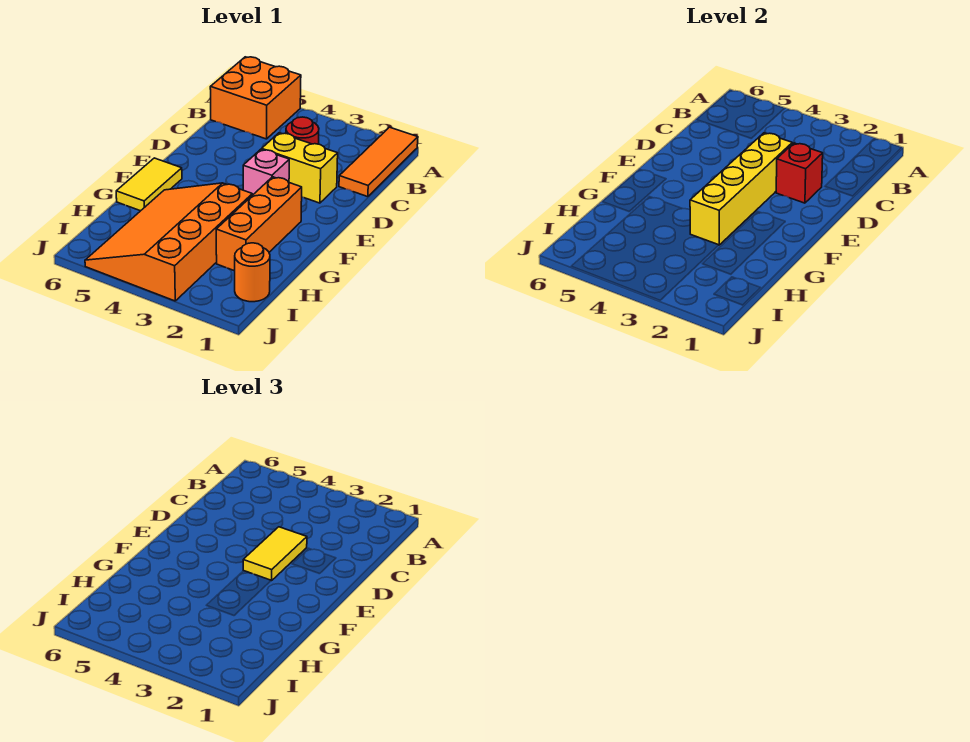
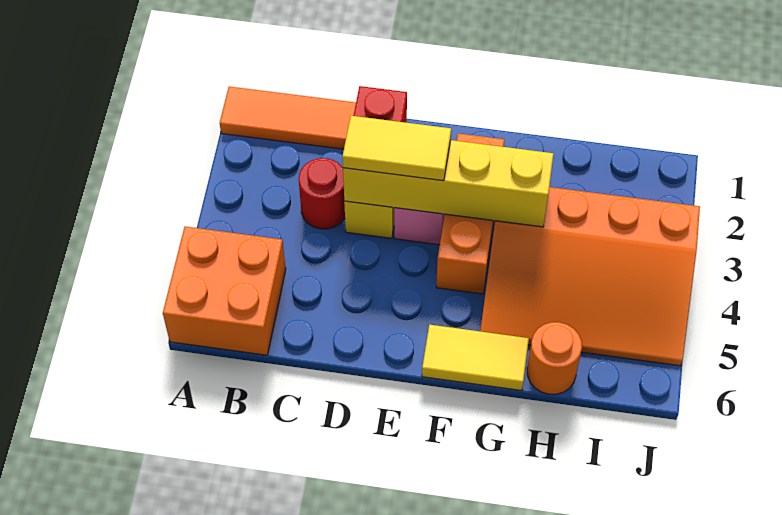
orange brick F2:H2 level 1 -> orange brick F2:F4 level 1
orange round brick I1 level 1 -> orange round brick H6 level 1

